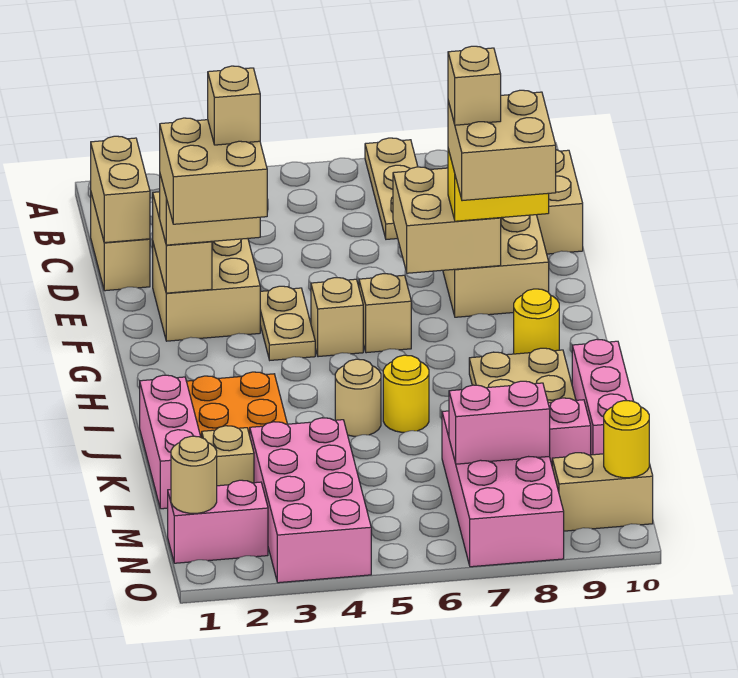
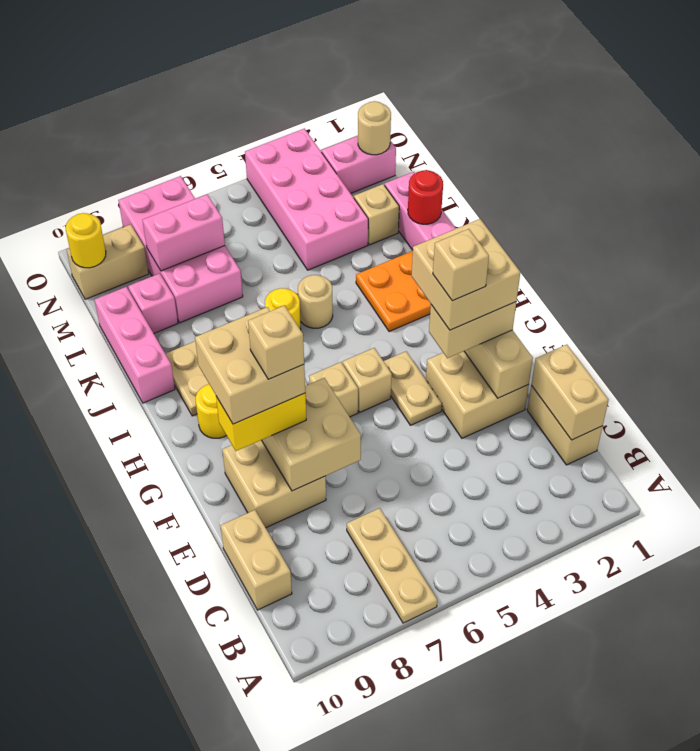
none -> red round brick K1 level 2

